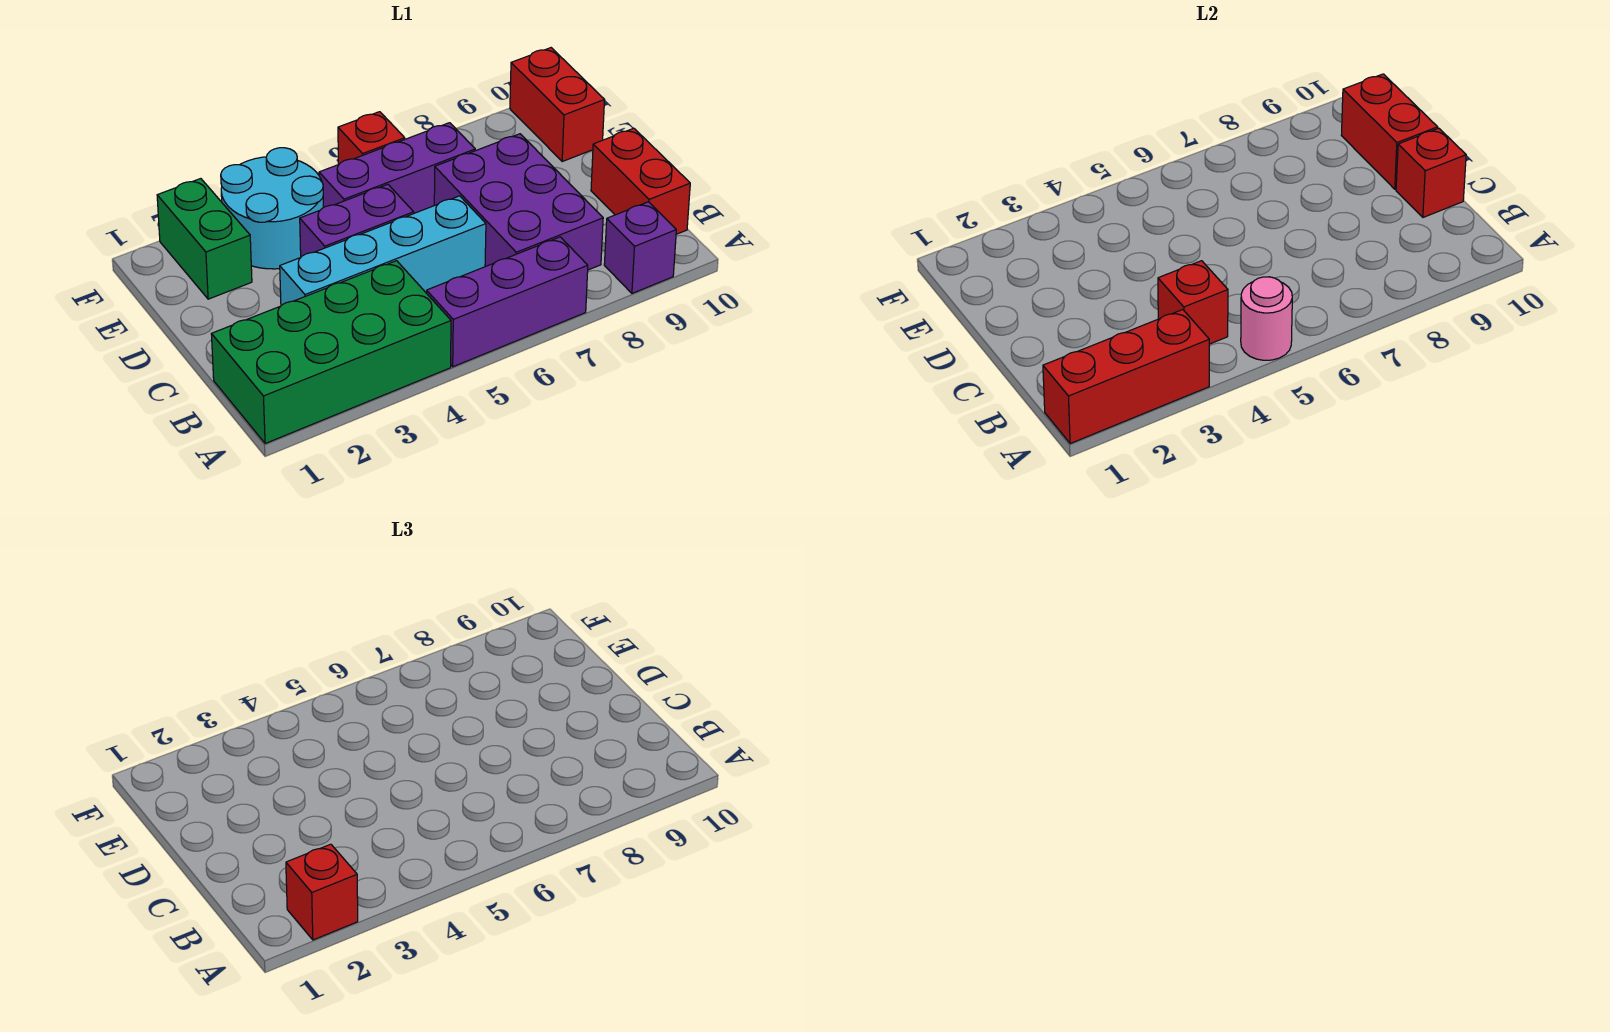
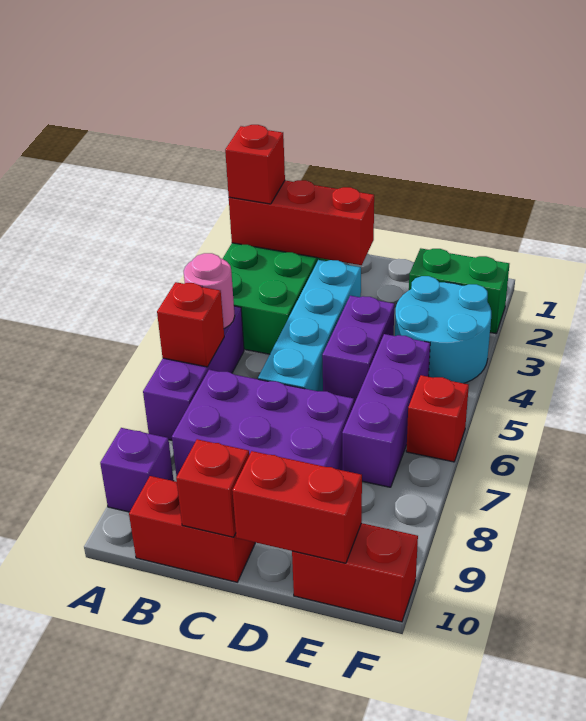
red brick A1:A3 level 2 -> red brick A2:C2 level 2
red brick B4 level 2 -> red brick A6 level 2

